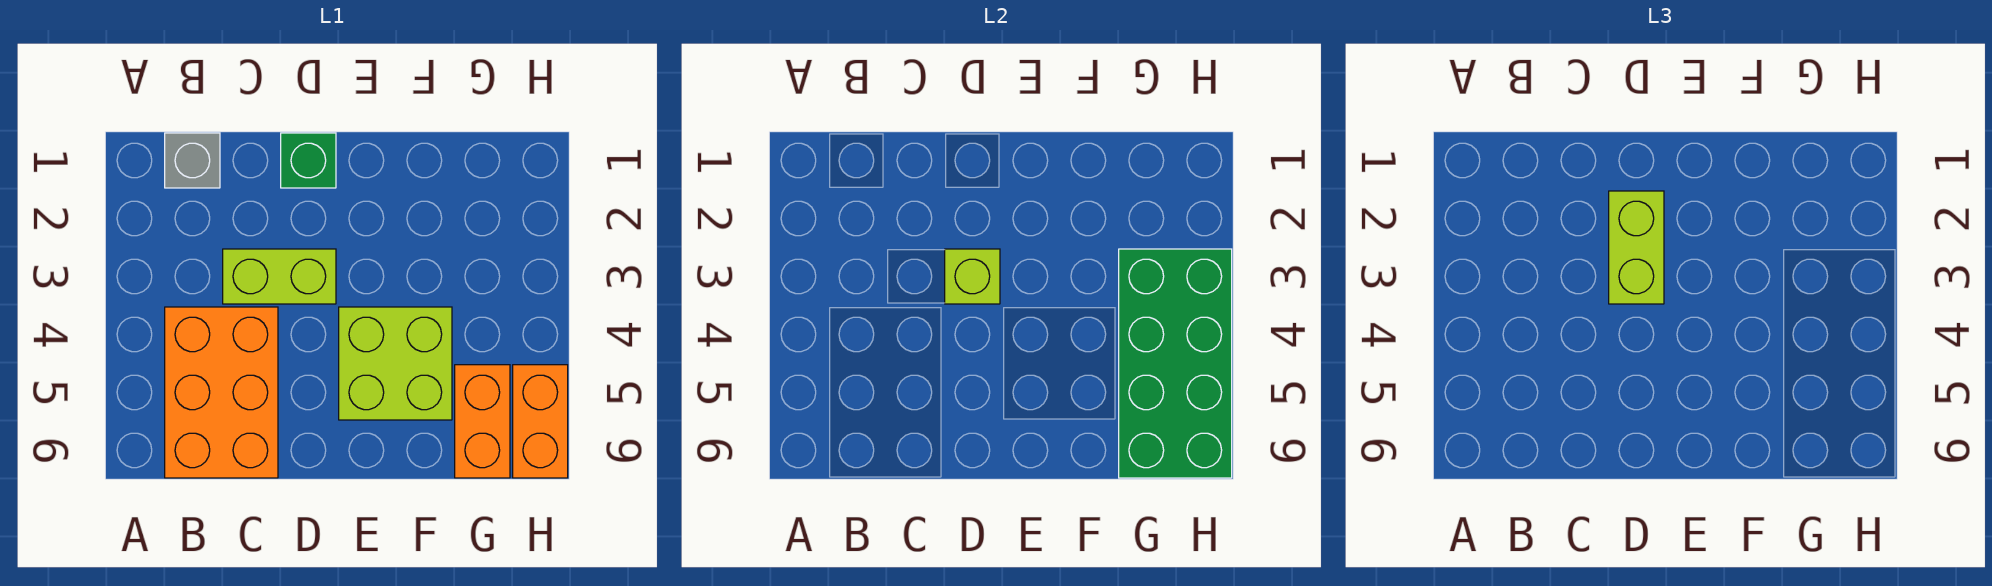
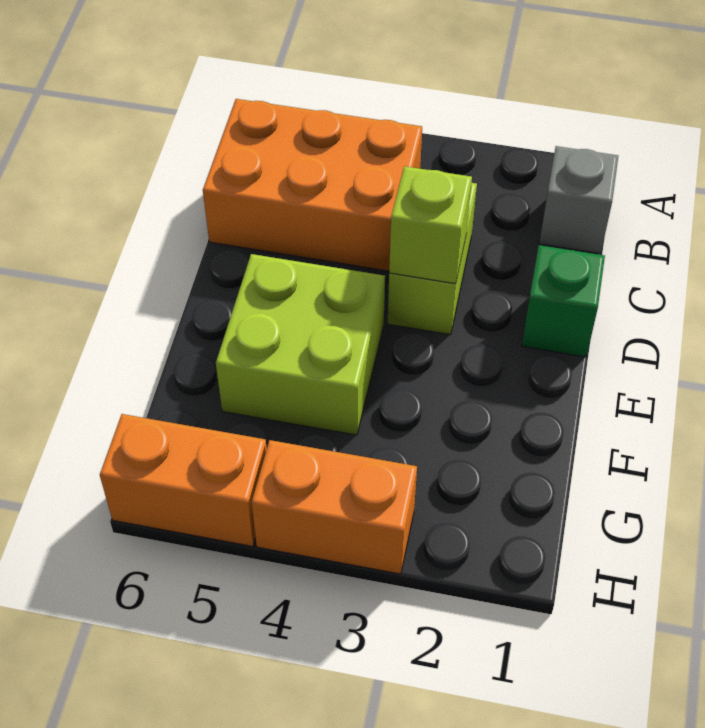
lime brick D2:D3 level 3 -> none
green brick G3:H6 level 2 -> none
orange brick G5:G6 level 1 -> orange brick H3:H4 level 1

